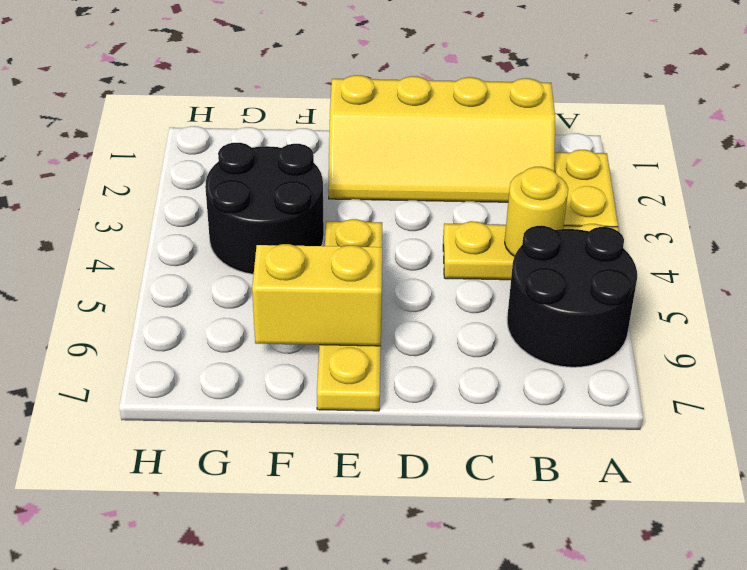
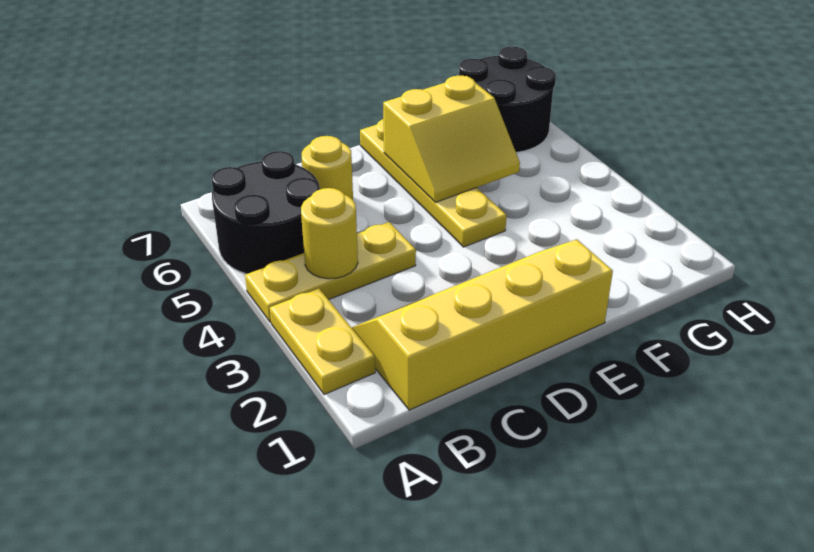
none -> yellow round brick C6 level 1
black round brick F3:G4 level 1 -> black round brick G6:H7 level 1

